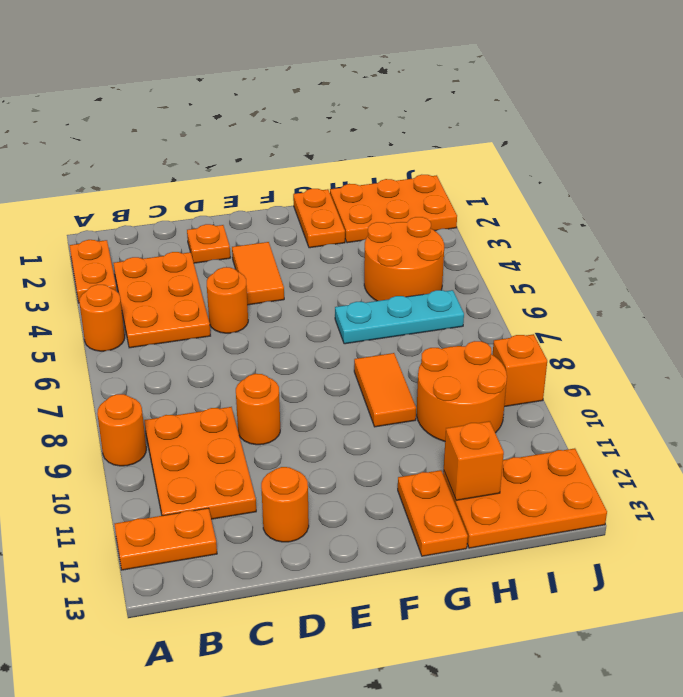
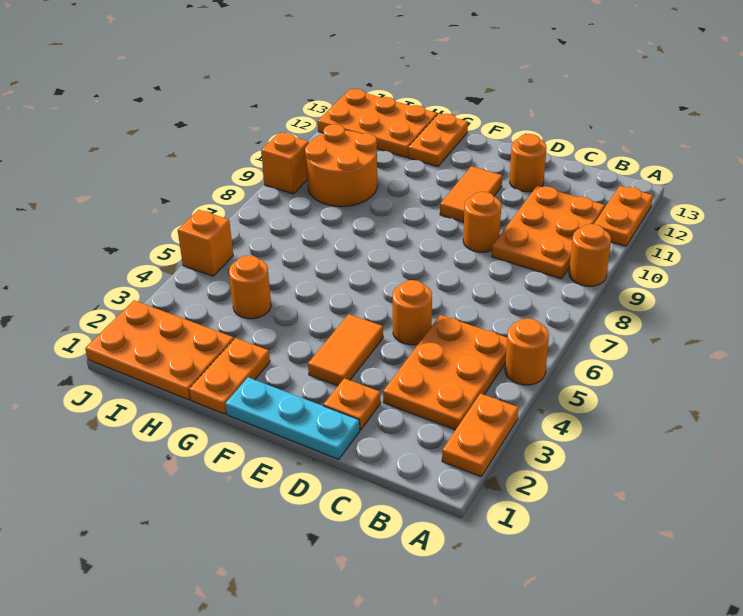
orange plate A12:B12 level 1 -> orange plate A11:A12 level 1
cyan plate G6:I6 level 1 -> cyan plate D1:F1 level 1
orange tile G8:G9 level 1 -> orange tile E10:E11 level 1
orange round brick H4:I5 level 1 -> orange round brick H4 level 1
orange brick H12 level 2 -> orange brick J5 level 1

